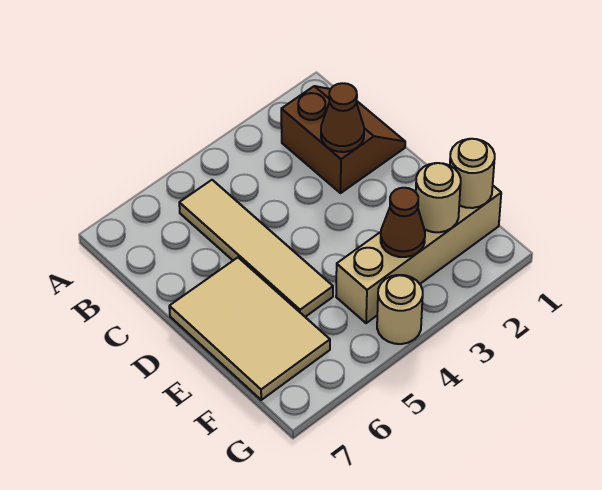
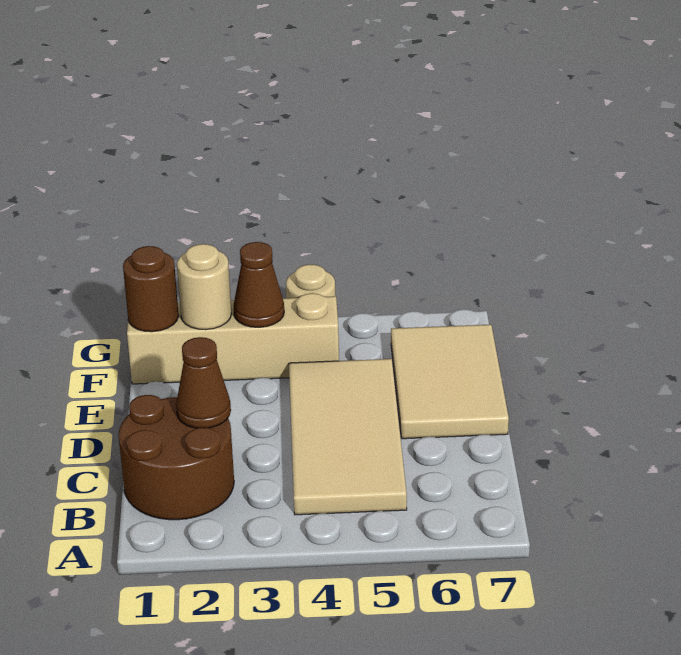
brown slope B1:C2 level 1 top 2 -> brown round brick B1:C2 level 1
tan tile B5:E5 level 1 -> tan tile B4:E5 level 1
tan round brick F1 level 2 -> brown round brick F1 level 2

